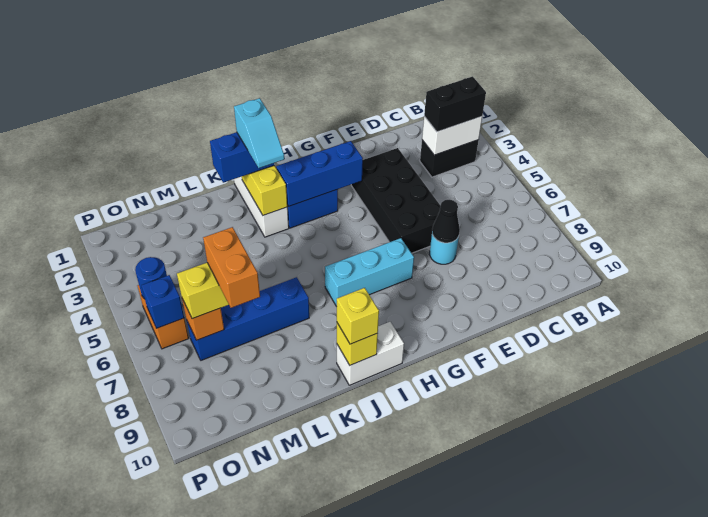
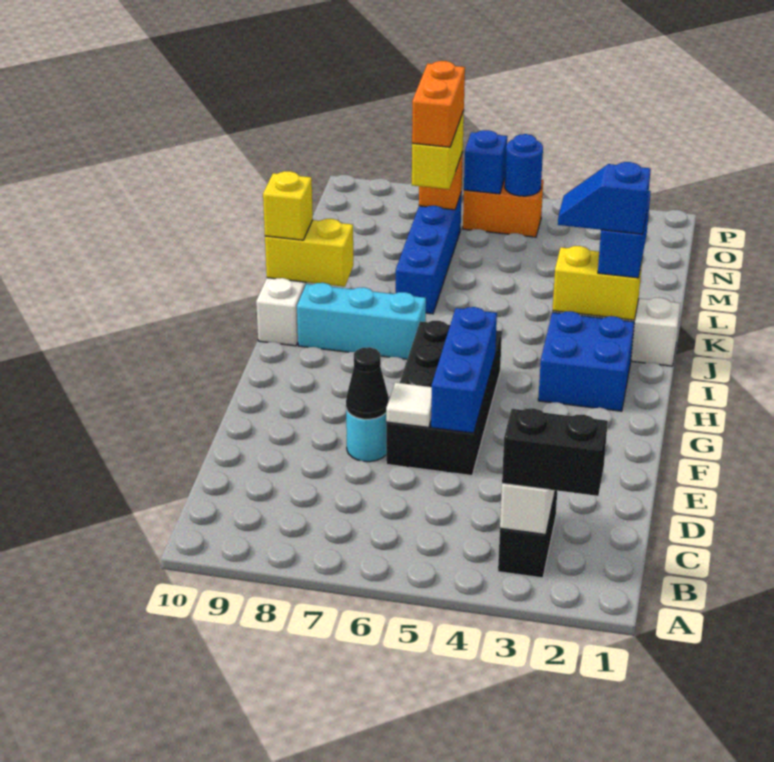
black brick B3:C3 level 3 -> black brick B2:B3 level 3
black brick E3:F6 level 1 -> black brick E5:H6 level 1
none -> white tile E6 level 2
blue brick G3:I3 level 2 -> blue brick E5:G5 level 2
cyan brick G7:I7 level 1 -> cyan brick I7:I9 level 1
cyan slope J2:J3 level 4 top 2 -> blue slope J2:J3 level 4 top 2
yellow brick J10 level 2 -> yellow brick J9:J10 level 2
orange brick M7:M8 level 4 -> orange brick M7:N7 level 4

